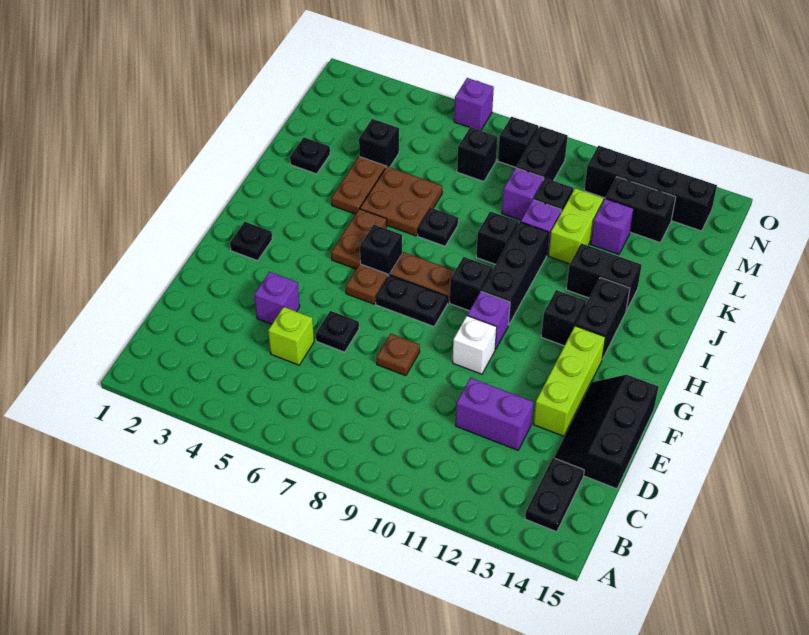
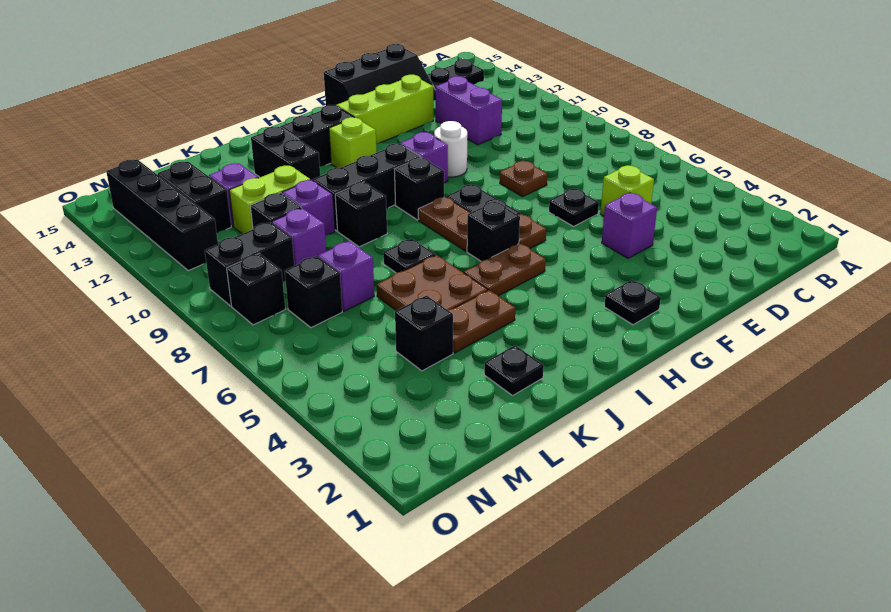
white brick F10 level 1 -> white round brick F10 level 1
black brick H12 level 1 -> lime brick H12 level 1
purple brick O6 level 1 -> purple brick L7 level 1

